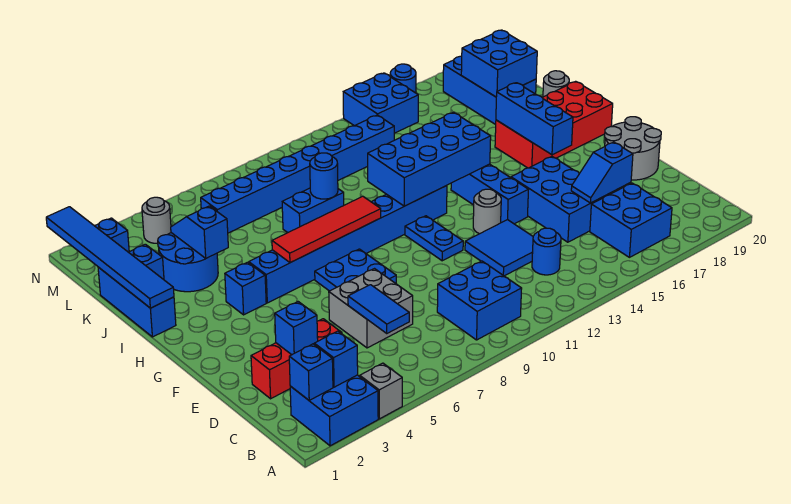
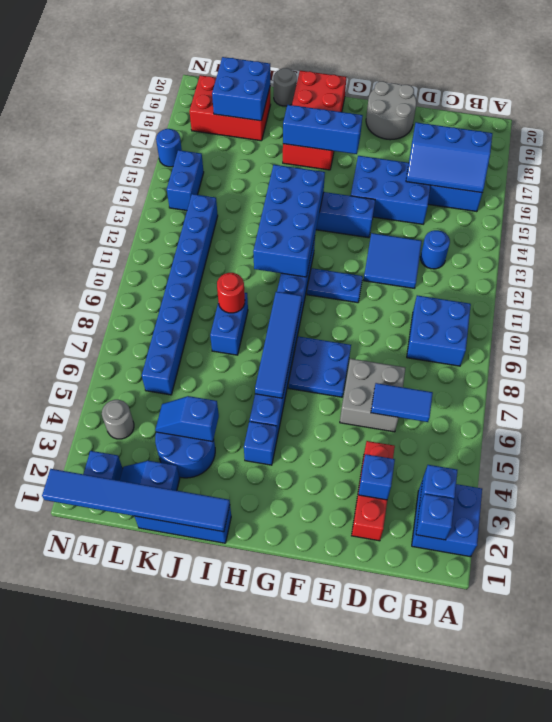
grey brick A4 level 1 -> none
blue slope D16:D17 level 2 top 17 -> blue slope B16:D17 level 2 top 17
grey round brick F13 level 1 -> none
red tile H6:H9 level 2 -> blue tile H6:H9 level 2
blue round brick J9 level 2 -> red round brick J9 level 2
blue brick K18:M19 level 1 -> red brick K18:M19 level 1
blue brick M14:N15 level 1 -> blue brick M14:M15 level 1

